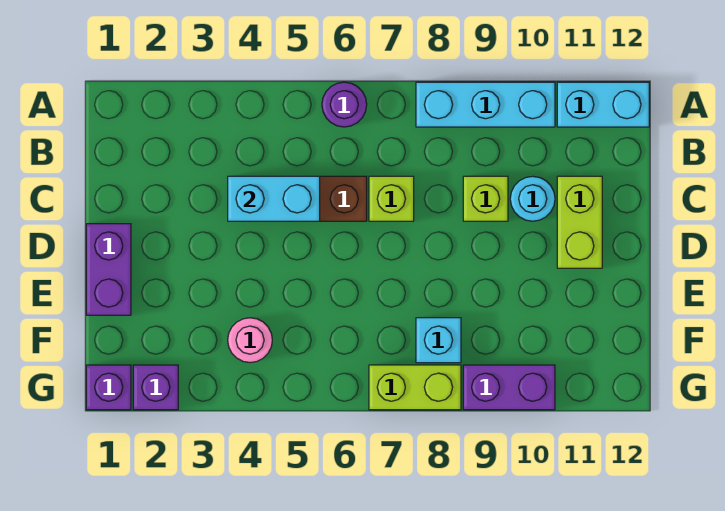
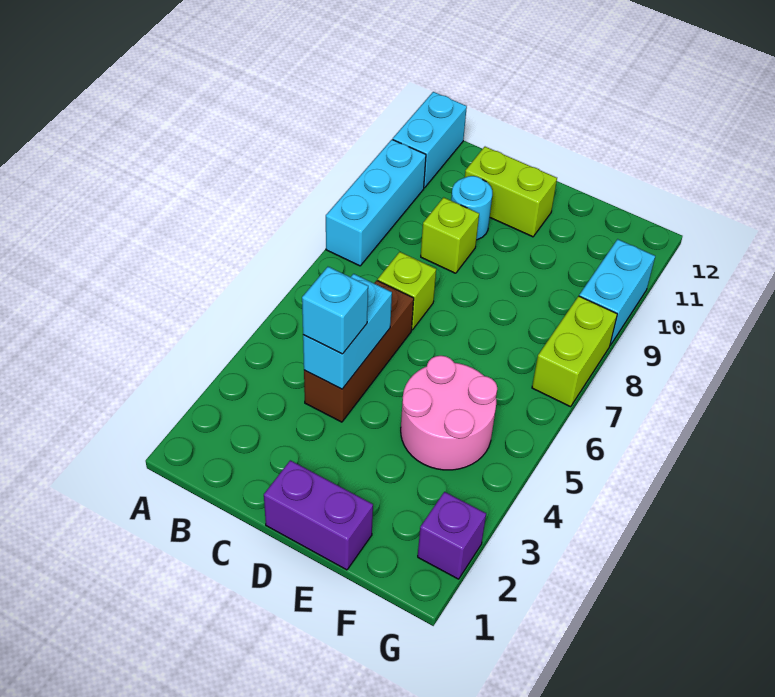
purple round brick A6 level 1 -> none
pink round brick F4 level 1 -> pink round brick E4:F5 level 1
cyan brick F8 level 1 -> cyan brick C4 level 3
purple brick G1 level 1 -> none
purple brick G9:G10 level 1 -> cyan brick G9:G10 level 1

